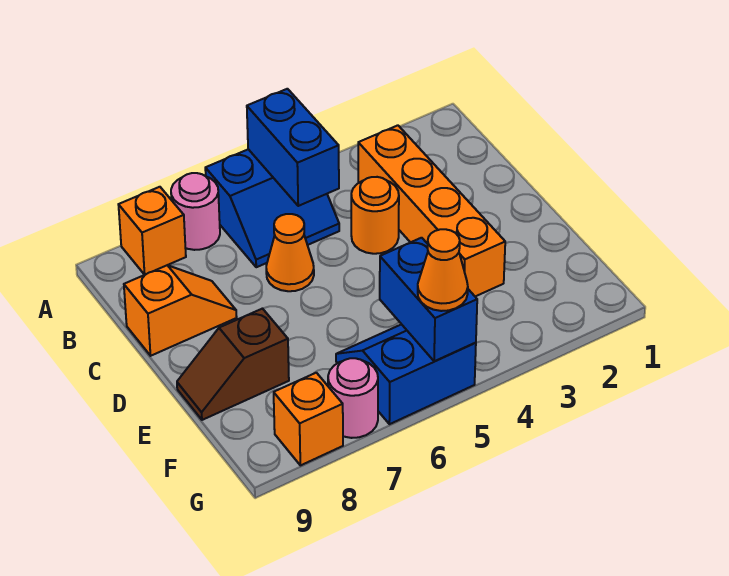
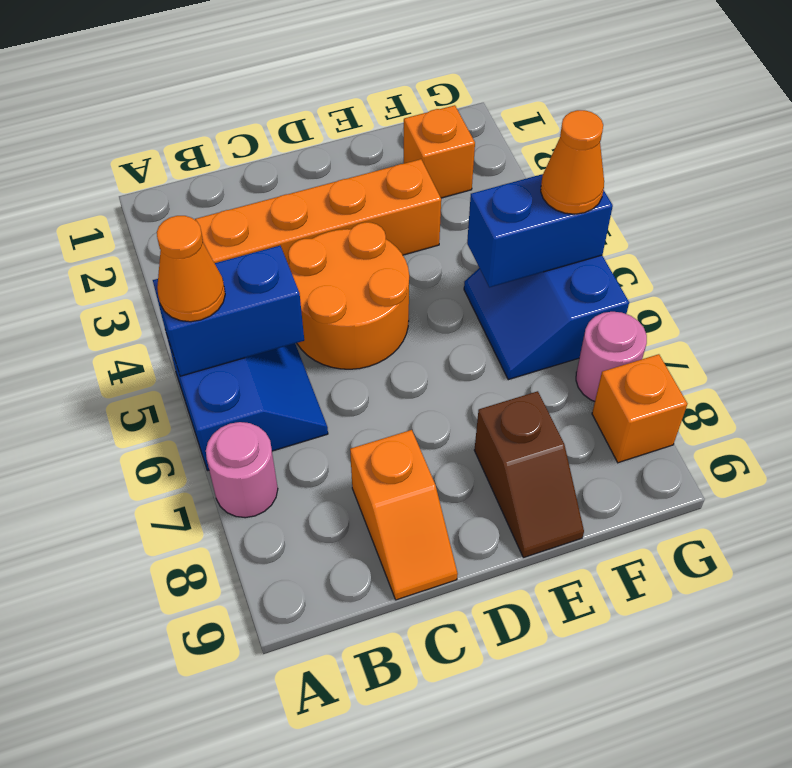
orange brick A8 level 1 -> orange brick F2 level 1
orange round brick C4 level 1 -> orange round brick C4:D5 level 1
orange cone C6 level 1 -> orange cone A5 level 3
orange slope C8:C9 level 1 top 9 -> orange slope C8:C9 level 1 top 8

